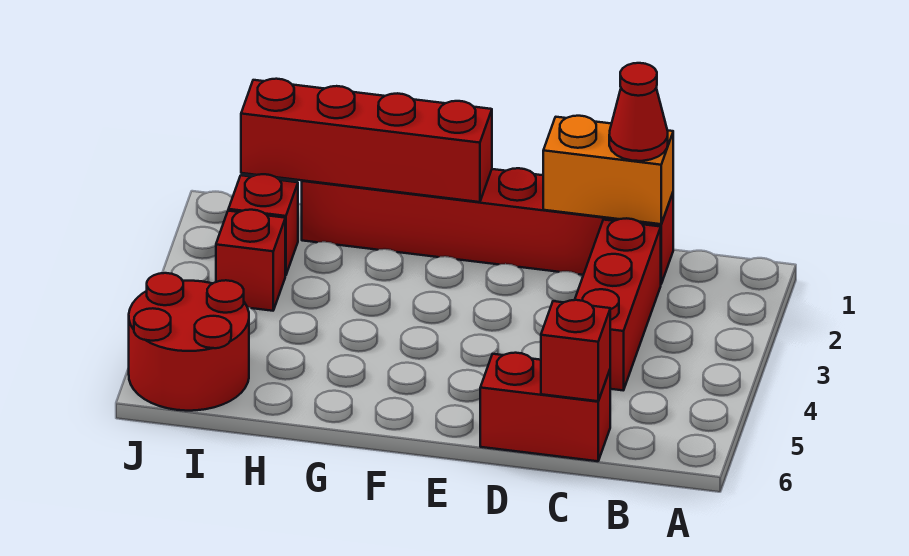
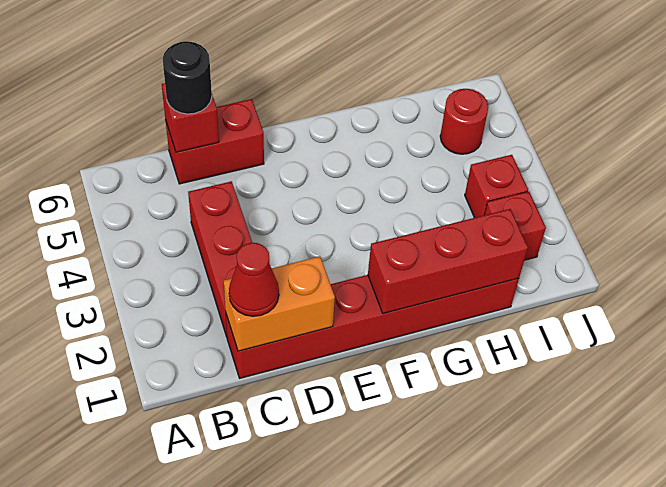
none -> black round brick C6 level 3
red brick F1:I1 level 2 -> red brick F1:H1 level 2
red round brick I5:J6 level 1 -> red round brick I5 level 1

